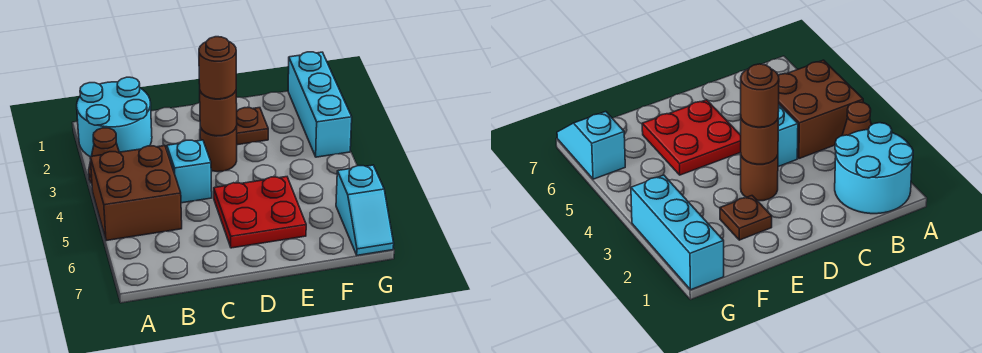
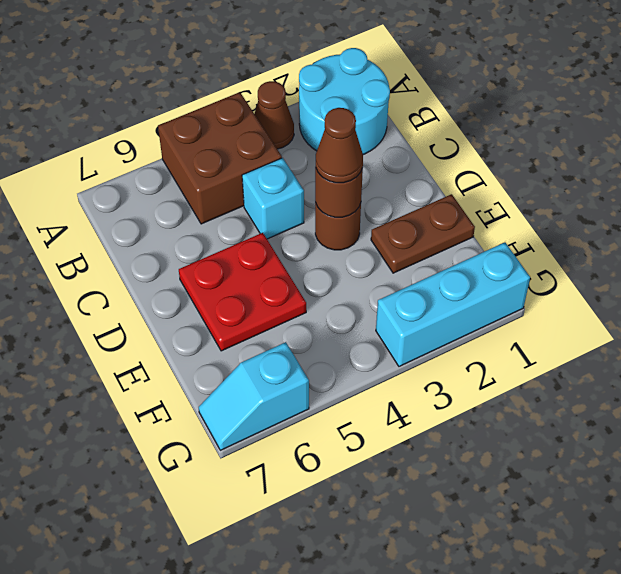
brown round brick D3 level 3 -> brown cone D3 level 3
brown plate E2 level 1 -> brown plate E1:E2 level 1

